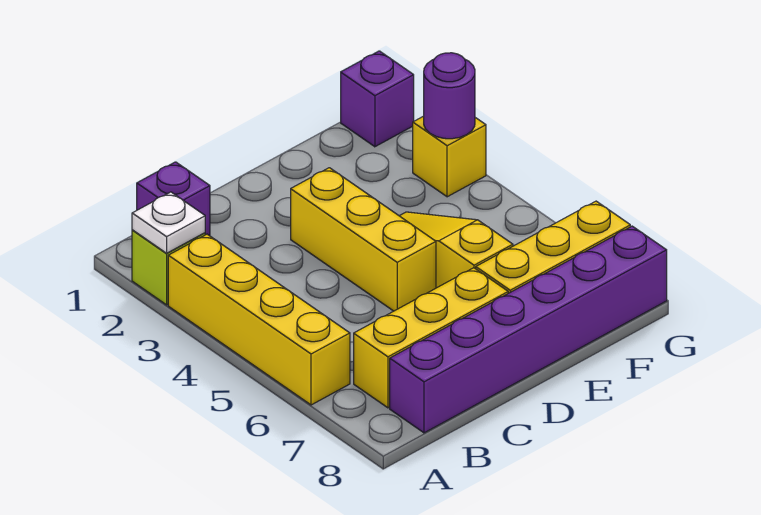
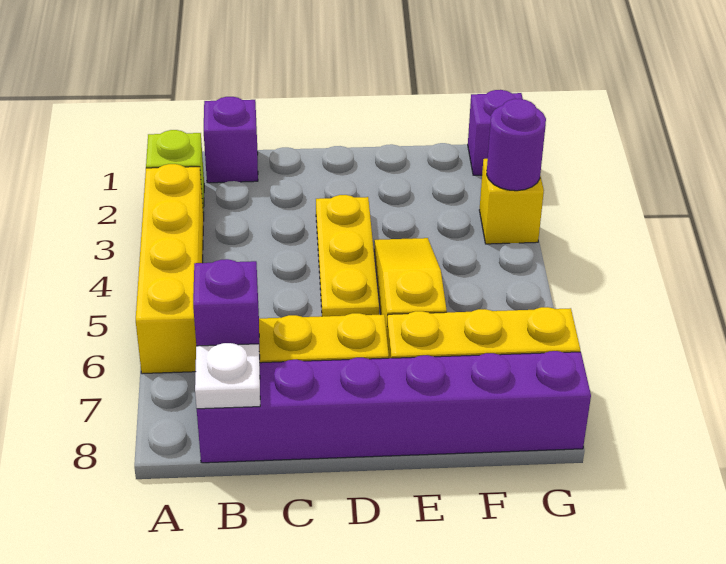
white plate A2 level 2 -> white plate B8 level 2
none -> purple brick B7 level 2
yellow brick D3:D5 level 1 -> yellow plate D3:D5 level 1

